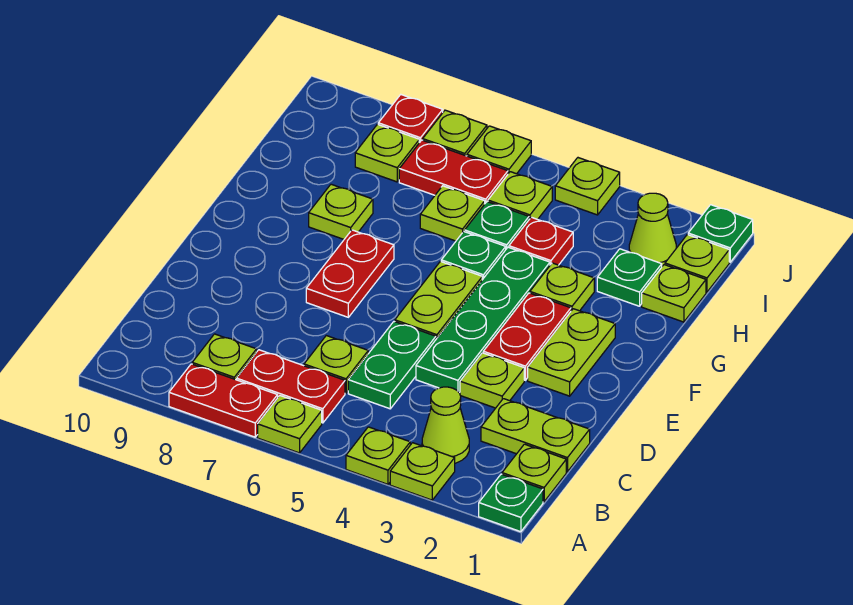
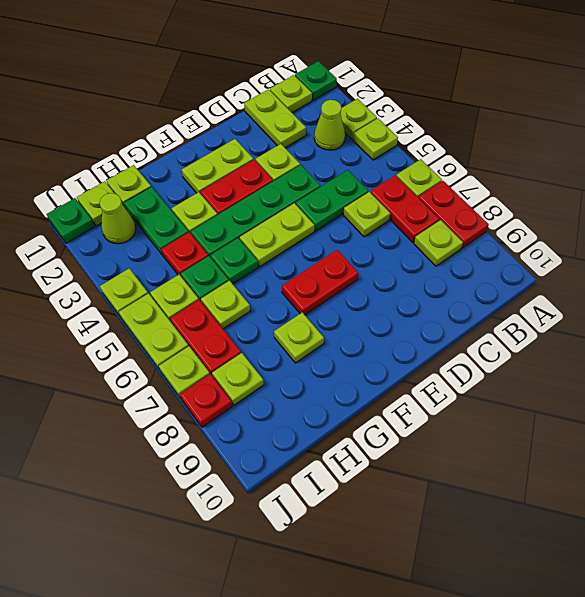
green plate H2 level 1 -> green plate H2:H3 level 1
lime plate J6 level 1 -> lime plate J5:J6 level 1

